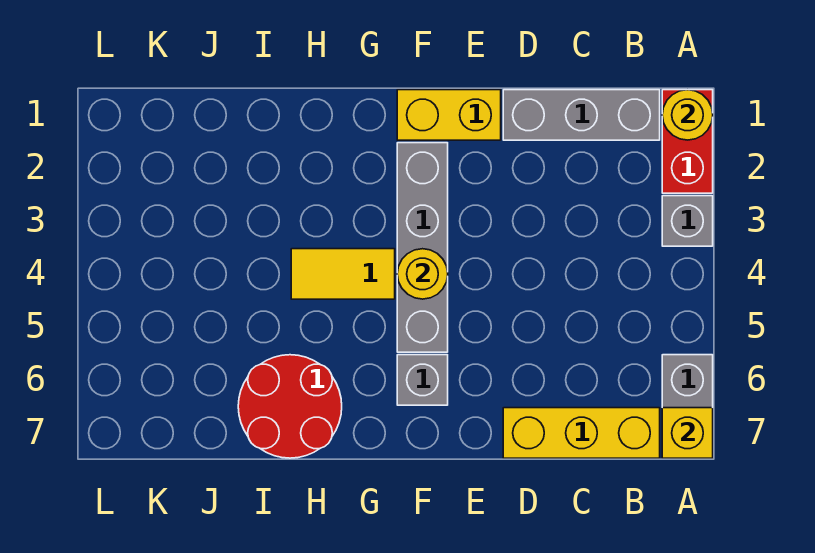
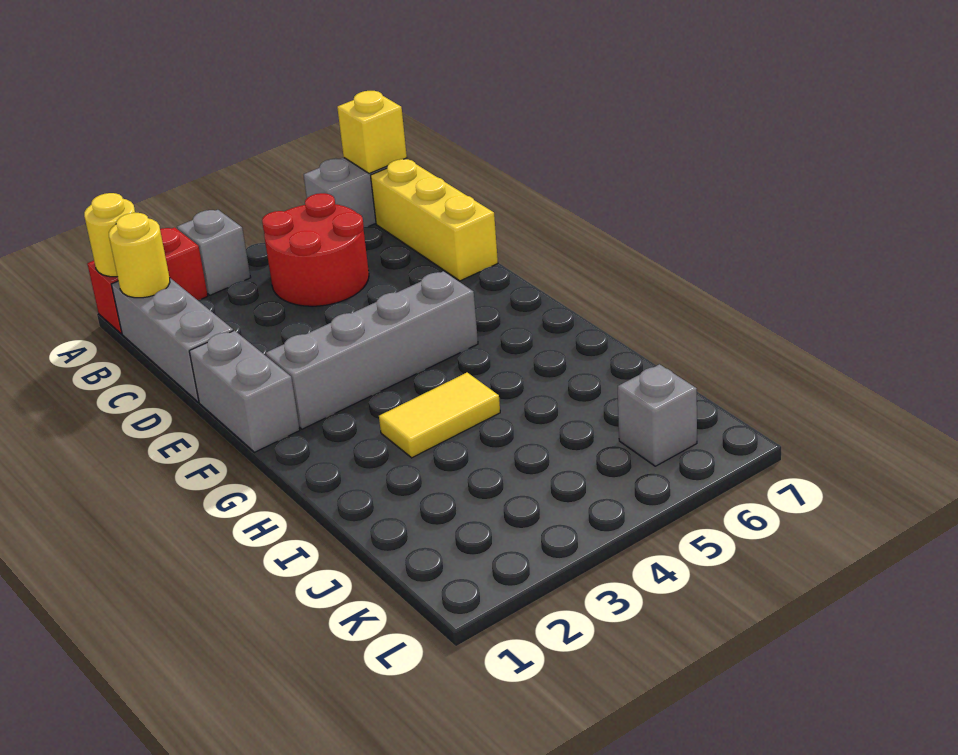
yellow brick E1:F1 level 1 -> grey brick E1:F1 level 1
yellow round brick F4 level 2 -> yellow round brick B1 level 2
grey brick F6 level 1 -> grey brick K6 level 1
yellow tile G4:H4 level 1 -> yellow tile H3:H4 level 1
red round brick H6:I7 level 1 -> red round brick B4:C5 level 1

